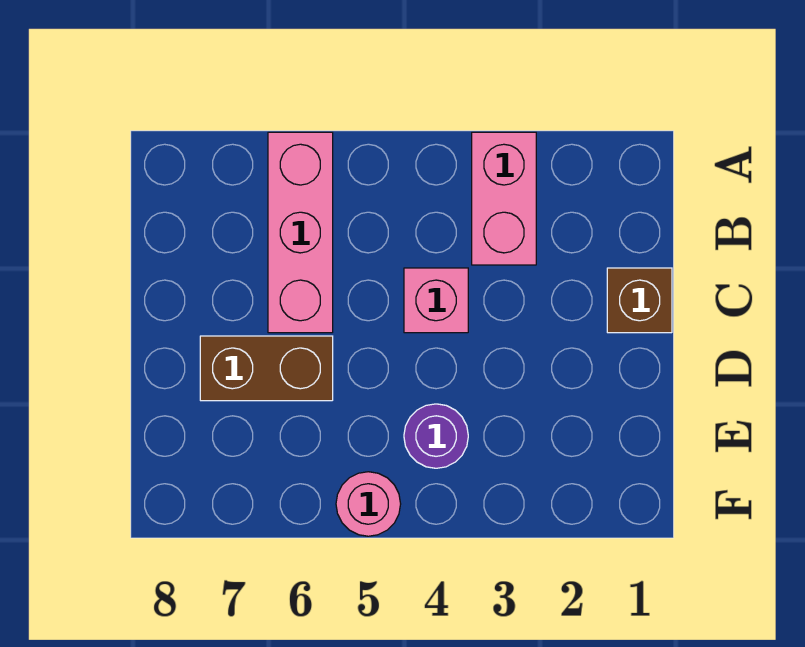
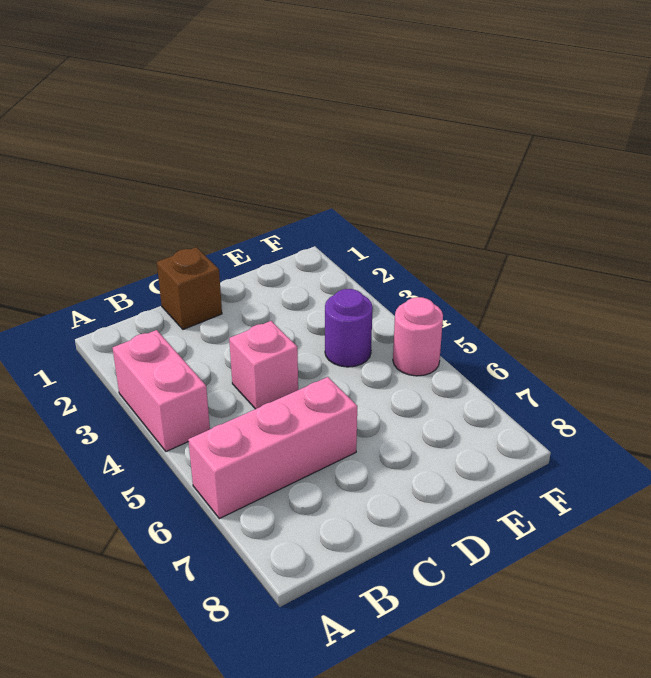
pink brick A3:B3 level 1 -> pink brick A3:A4 level 1
brown brick D6:D7 level 1 -> none

